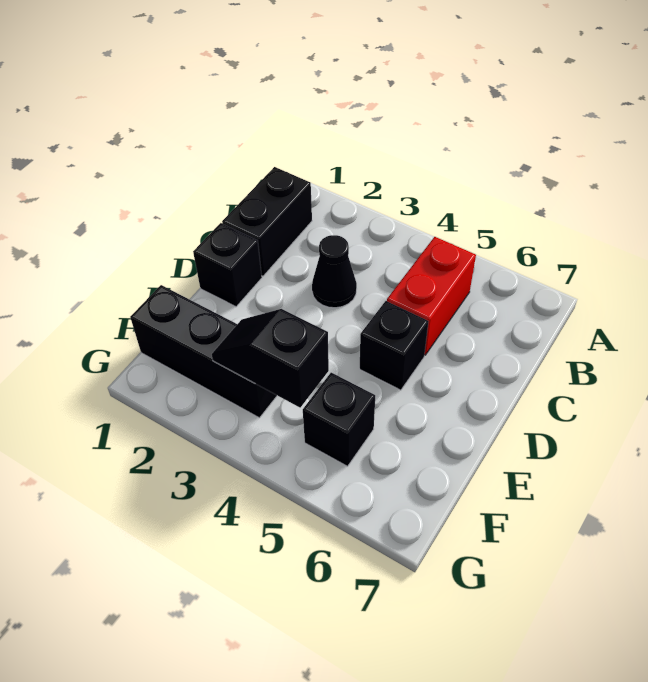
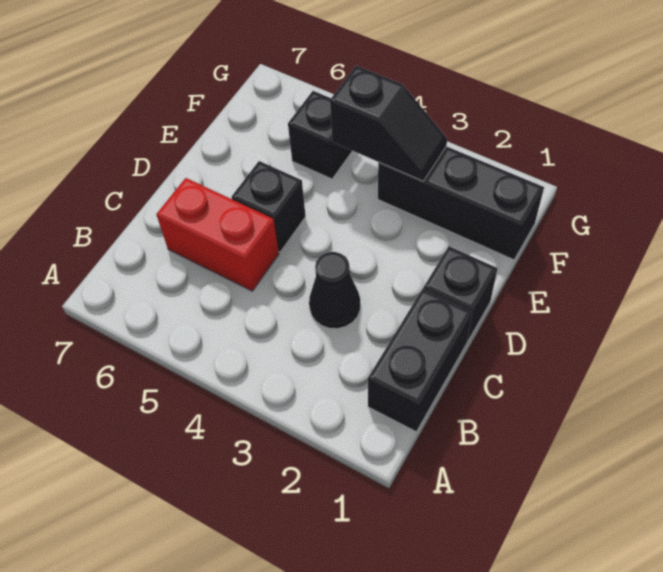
red brick B5:C5 level 1 -> red brick C5:C6 level 1

